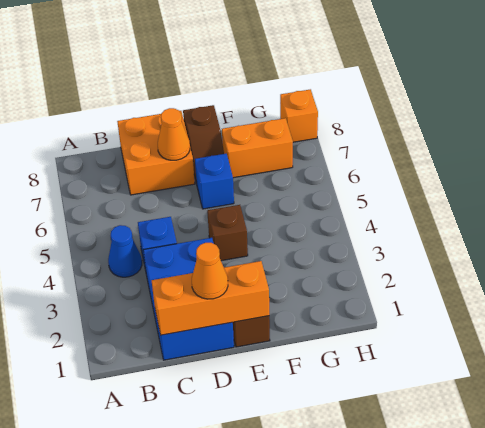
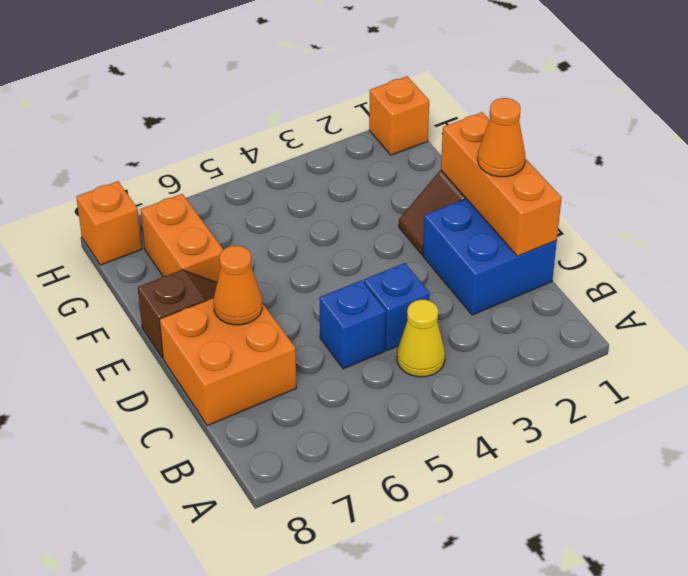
blue cone B4 level 1 -> yellow cone B4 level 1
blue brick C1:D3 level 1 -> blue brick C1:D2 level 1
brown brick E4 level 1 -> none
blue brick E6 level 1 -> blue brick C5 level 1
none -> orange brick H1 level 1

